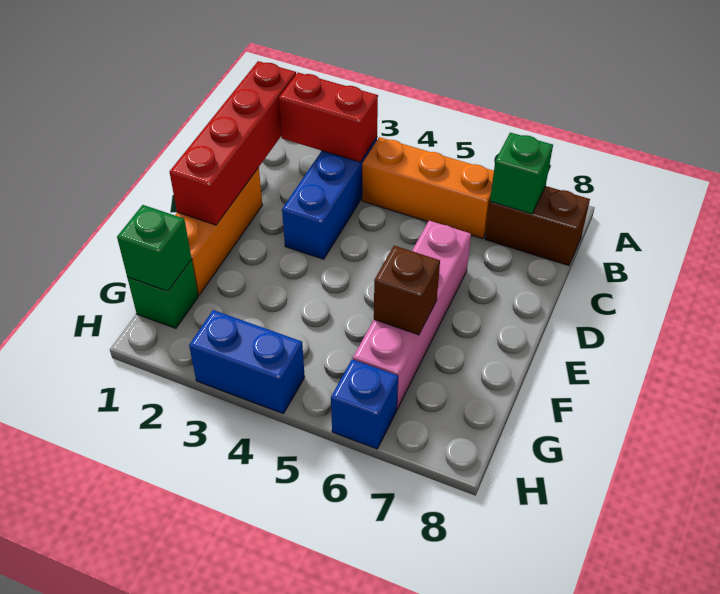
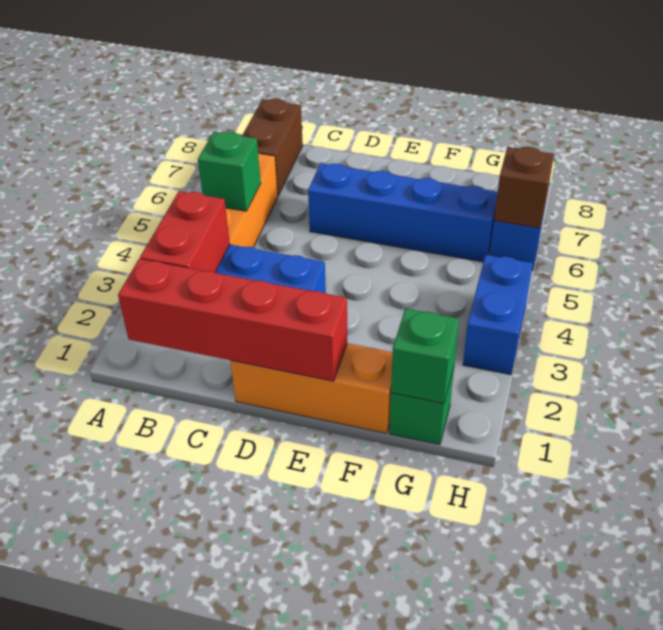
green brick B7 level 2 -> green brick B5 level 2
pink brick D6:G6 level 1 -> blue brick D6:G6 level 1
brown brick F6 level 2 -> brown brick H6 level 2

